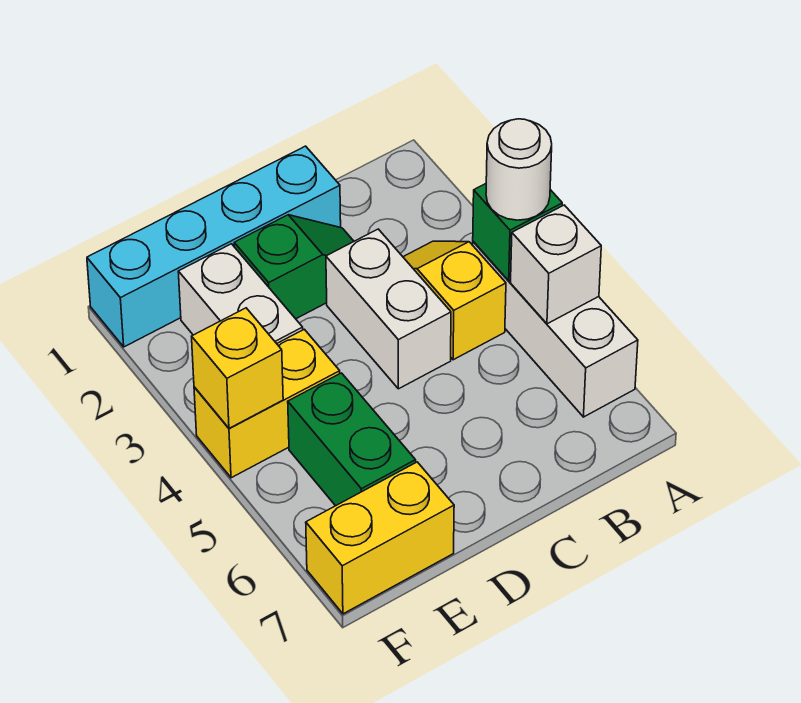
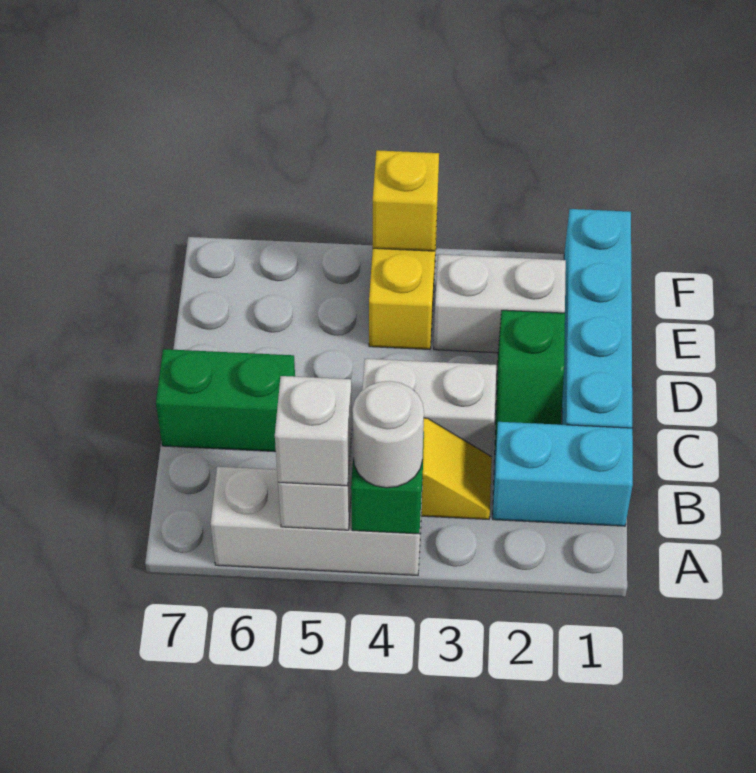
none -> white brick A5 level 3
none -> cyan brick B1:B2 level 1
green brick E5:E6 level 1 -> green brick C6:C7 level 1
yellow brick E7:F7 level 1 -> none

